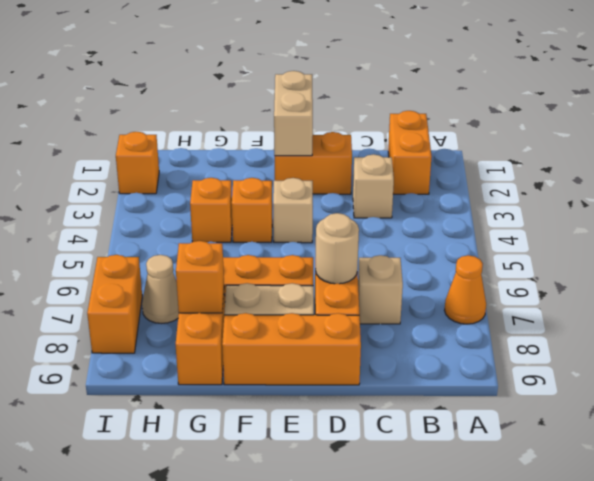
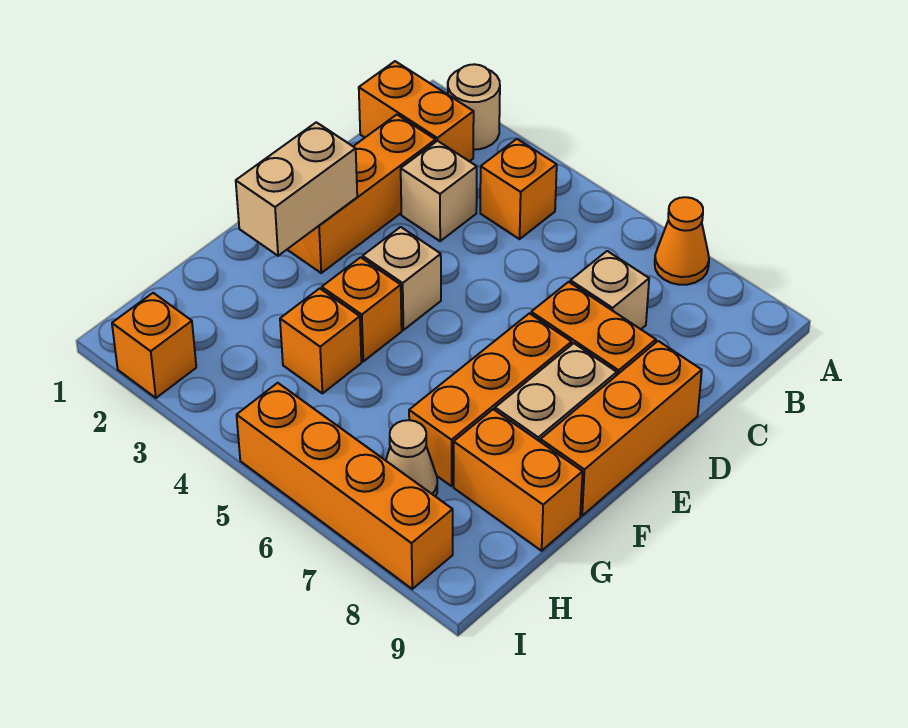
orange brick D2:E2 level 1 -> orange brick C2:E2 level 1
tan round brick D7 level 2 -> tan round brick A2 level 1
tan brick E1:E2 level 2 -> tan brick E2:F2 level 2
orange brick G8 level 2 -> orange brick B4 level 1
orange brick I7:I8 level 1 -> orange brick I5:I8 level 1

